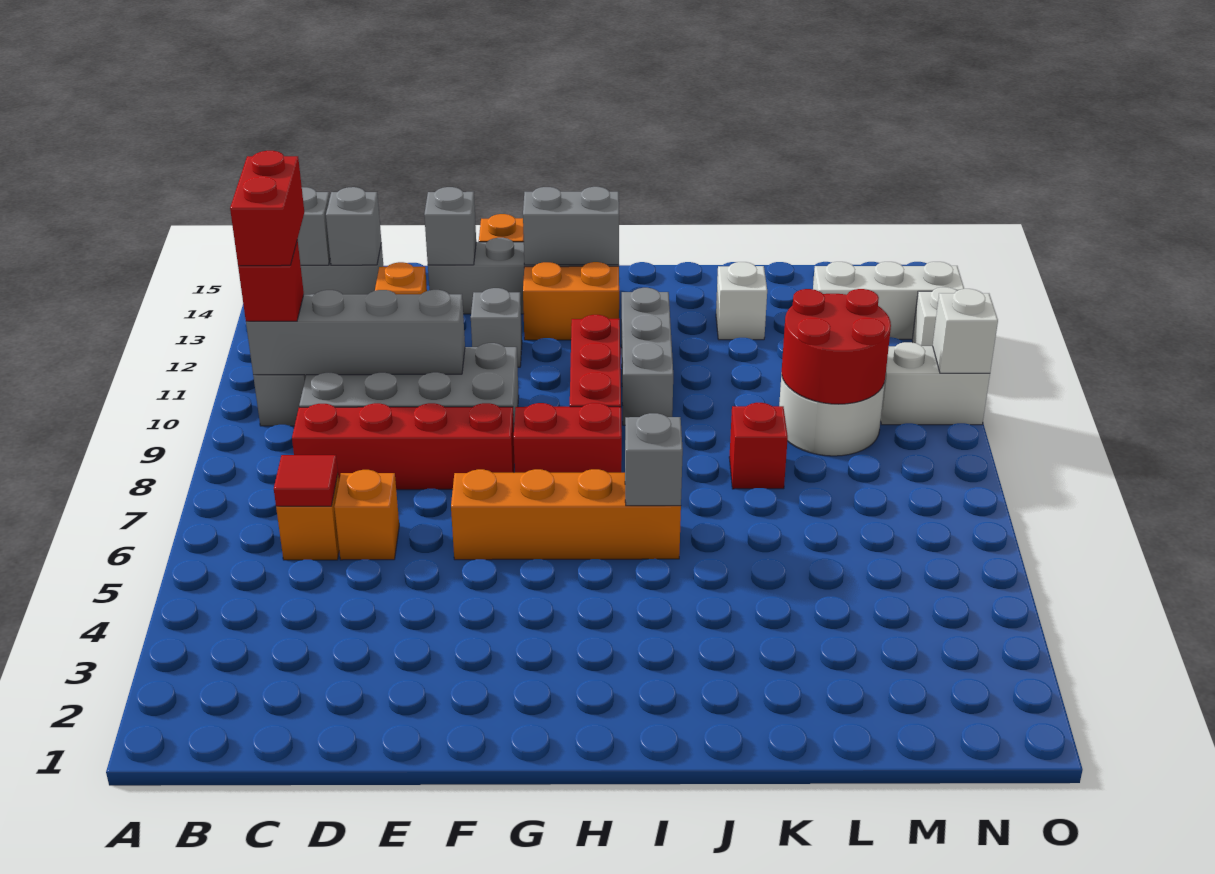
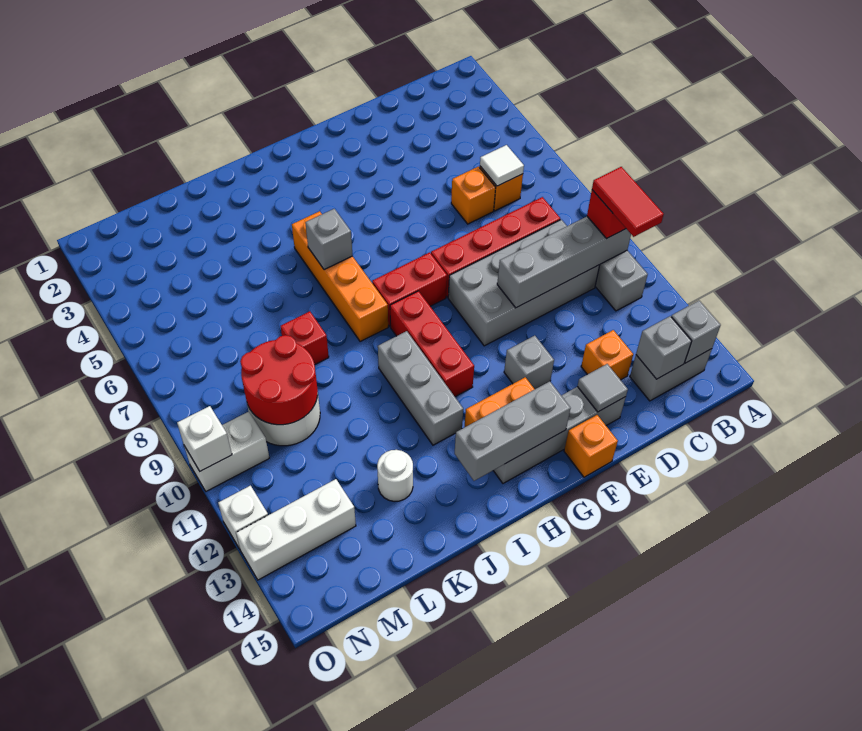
red brick B10:B11 level 4 -> red tile B10:B11 level 4
red tile C6 level 2 -> white tile C6 level 2
grey brick E14 level 2 -> grey tile E14 level 2
orange brick F6:I6 level 1 -> orange brick I5:I8 level 1
grey brick G14:H14 level 2 -> grey brick G14:I14 level 2
white brick K13 level 1 -> white round brick K13 level 1

